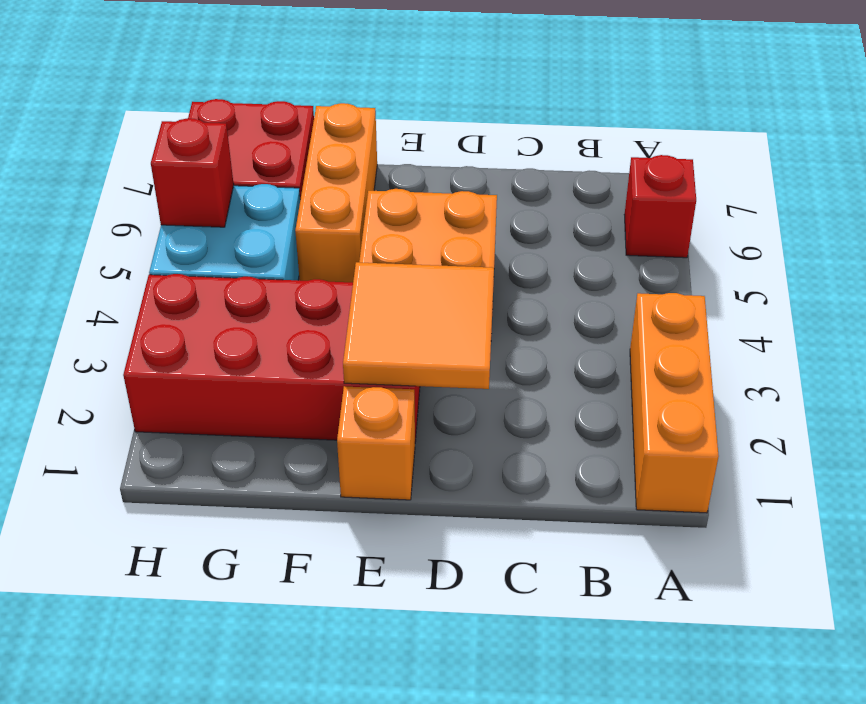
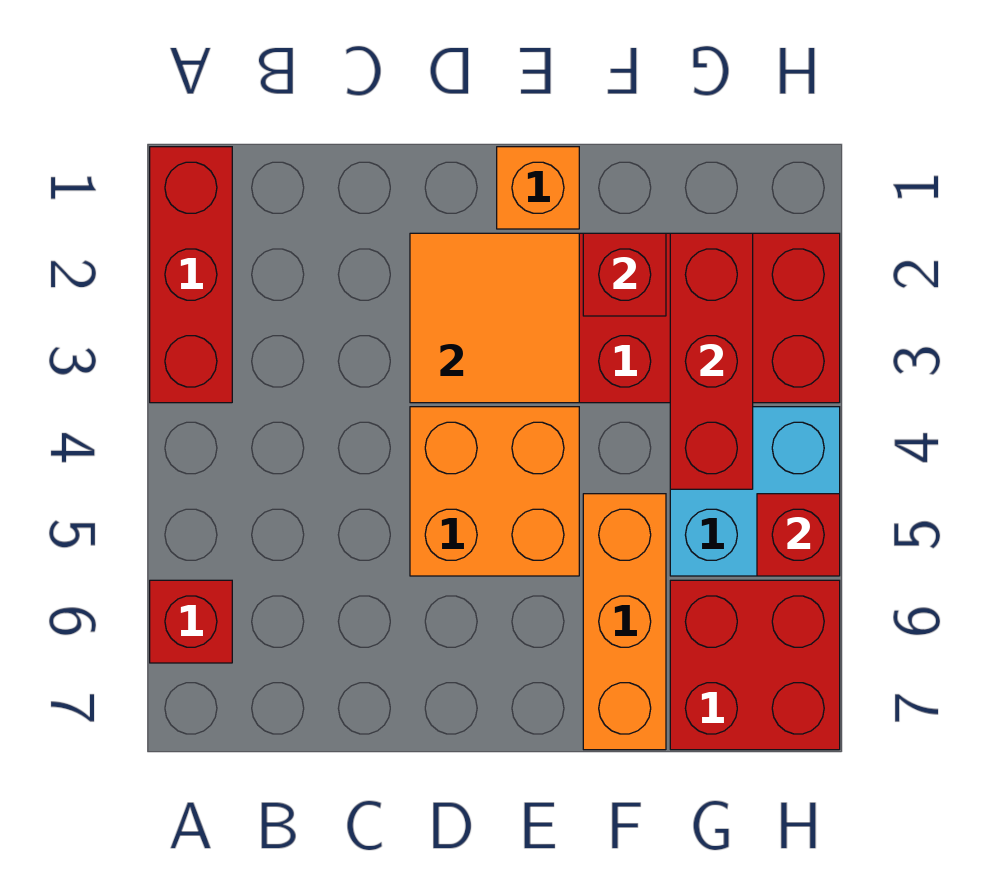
orange brick A1:A3 level 1 -> red brick A1:A3 level 1
none -> red brick F2 level 2
none -> red brick G2:G4 level 2

